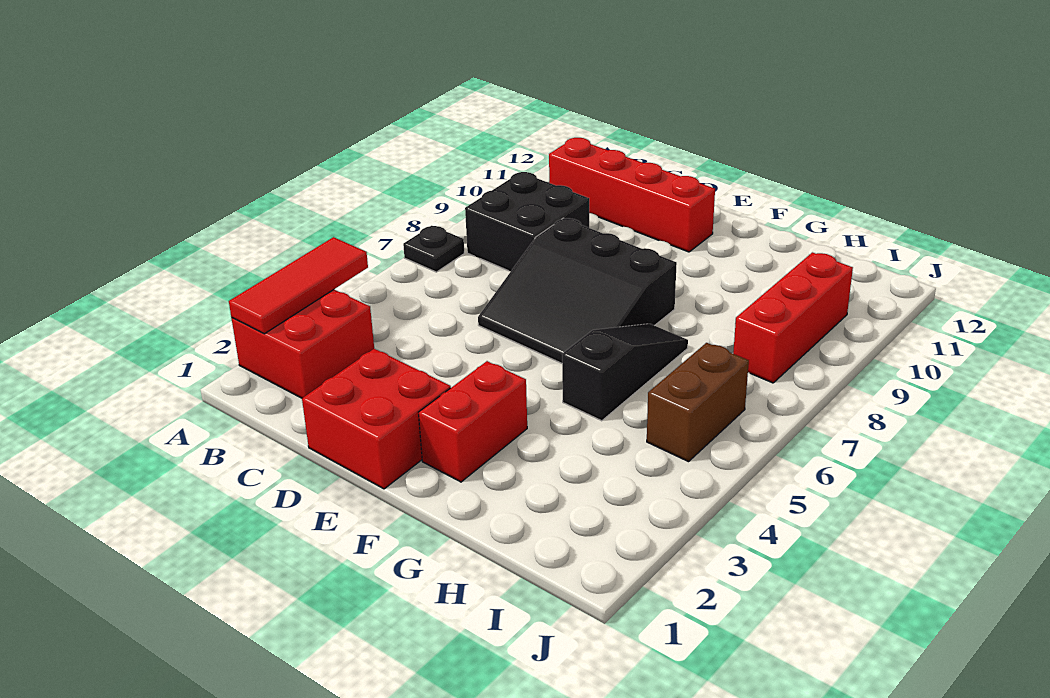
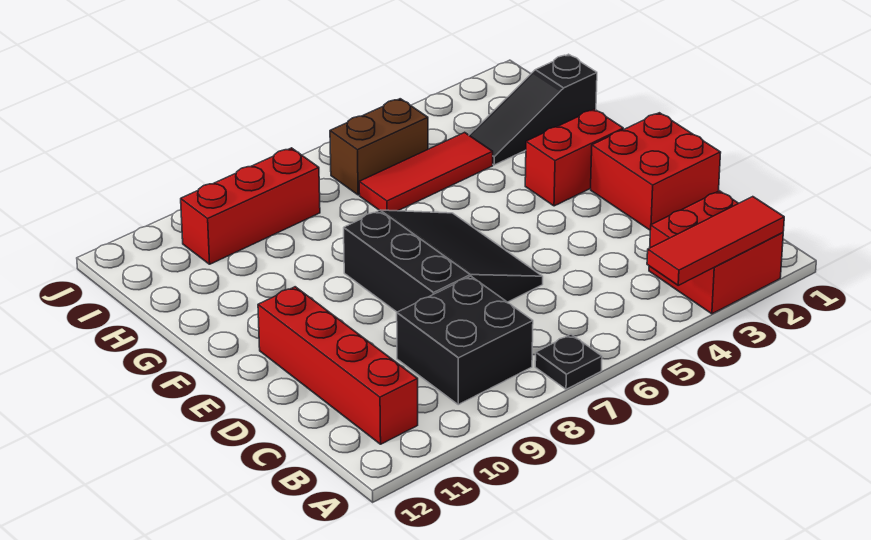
black slope G5:G7 level 1 top 5 -> black slope H1:H3 level 1 top 1
none -> red tile H4:H6 level 1

